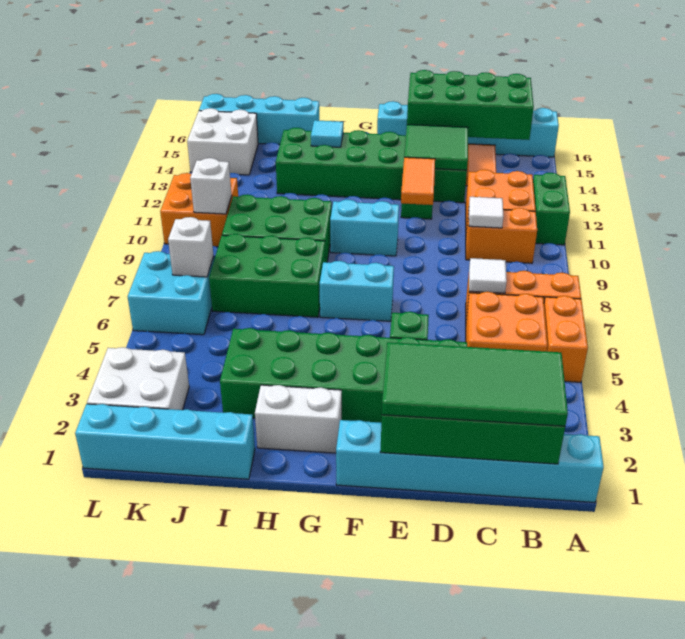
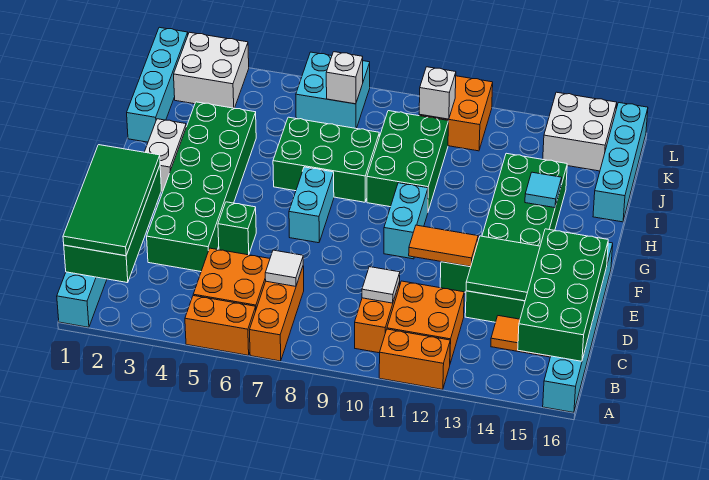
green brick A11:A12 level 1 -> orange brick A11:A12 level 1
green brick H7:J8 level 1 -> green brick H6:I8 level 1

